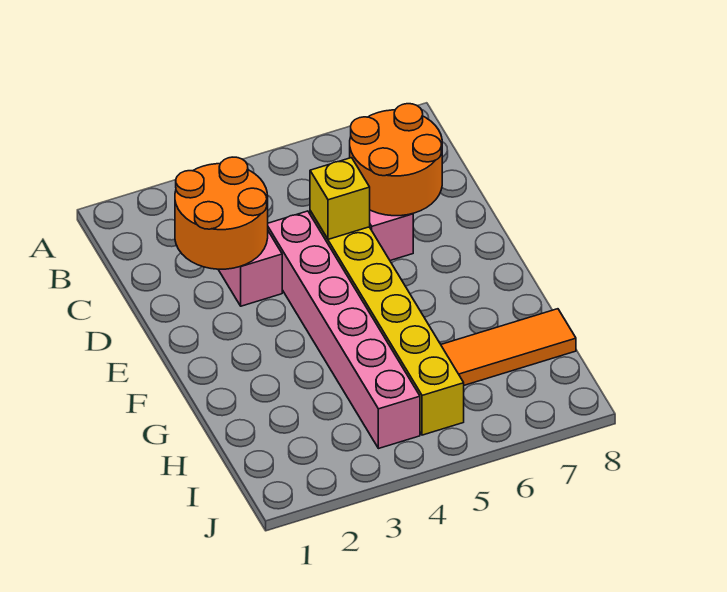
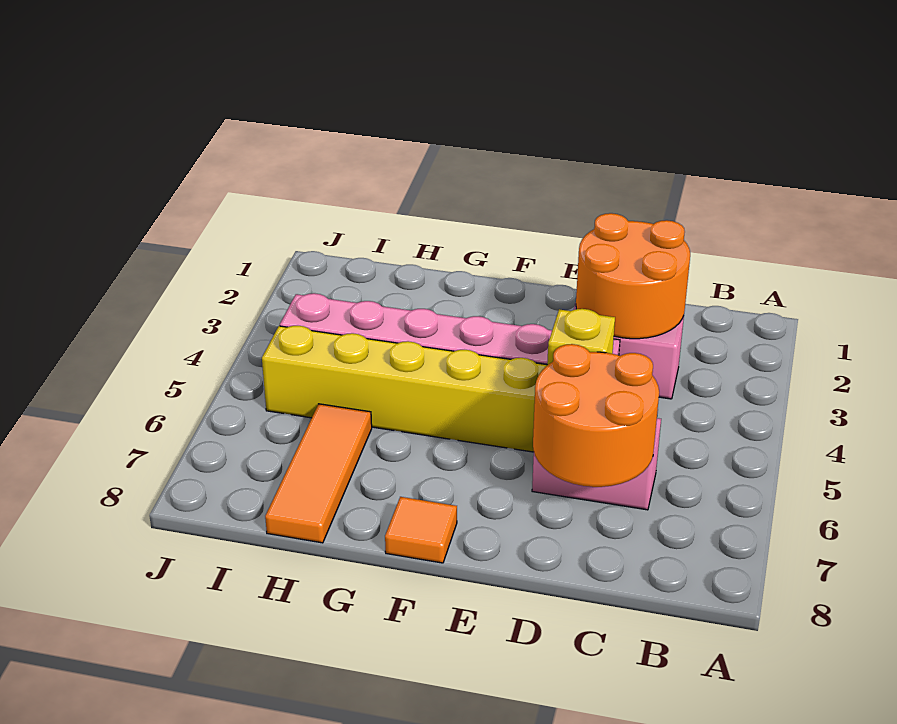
none -> orange tile F8 level 1

